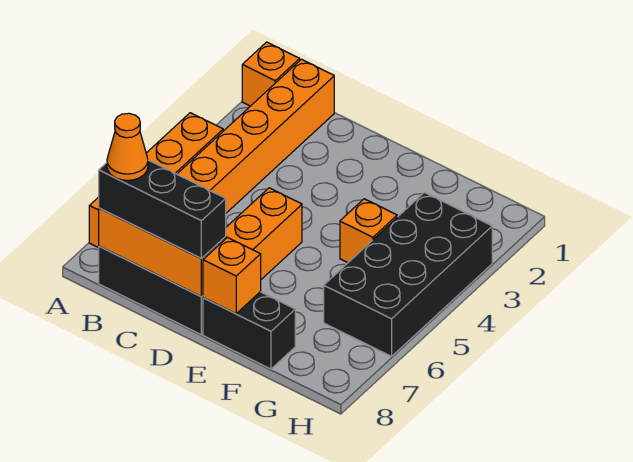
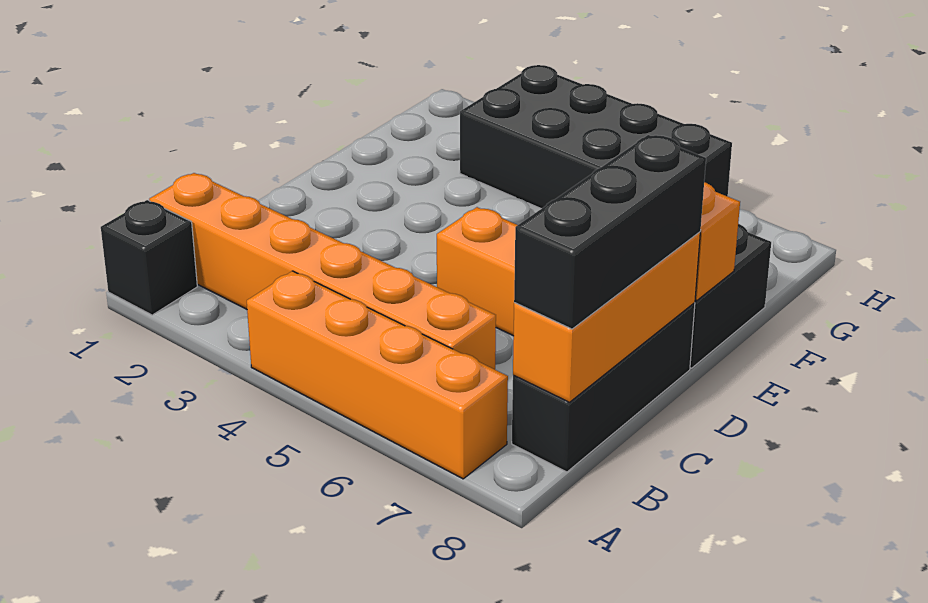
orange brick A1 level 1 -> black brick A1 level 1
orange cone B8 level 4 -> none
orange brick F4 level 1 -> none

